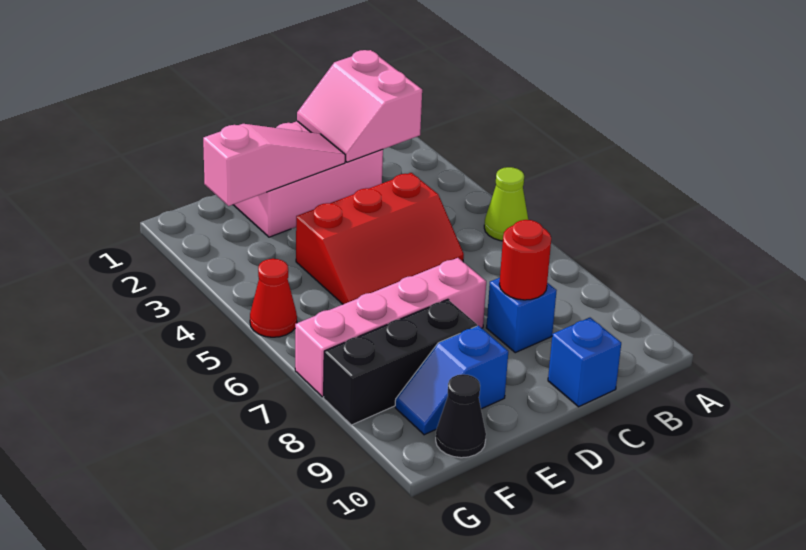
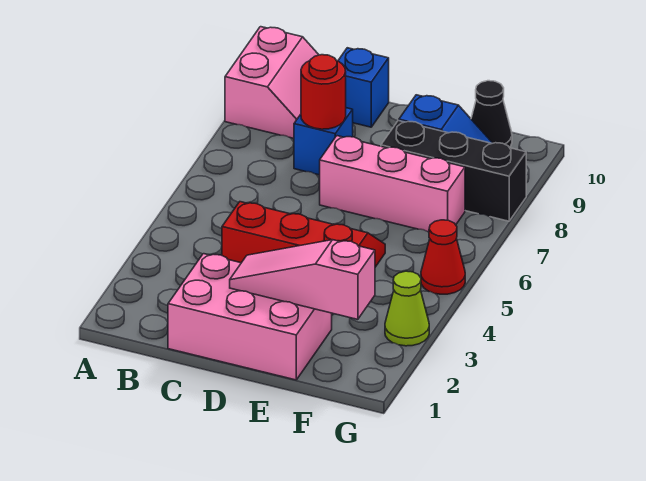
lime cone A5 level 1 -> lime cone G3 level 1
pink slope B1:C2 level 2 top B -> pink slope A9:B10 level 1 top A
pink brick D7:G7 level 1 -> pink brick D7:F7 level 1

